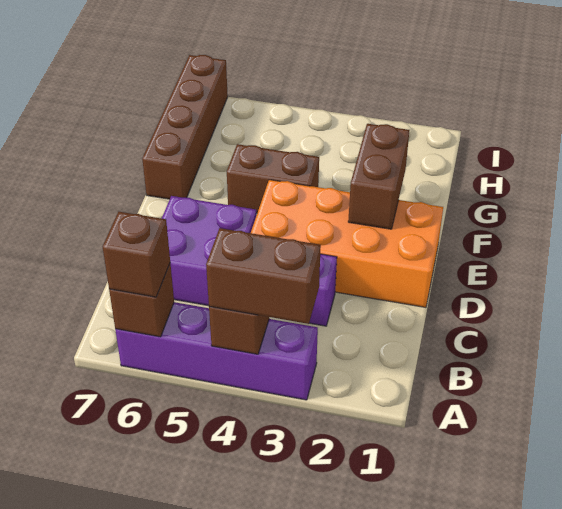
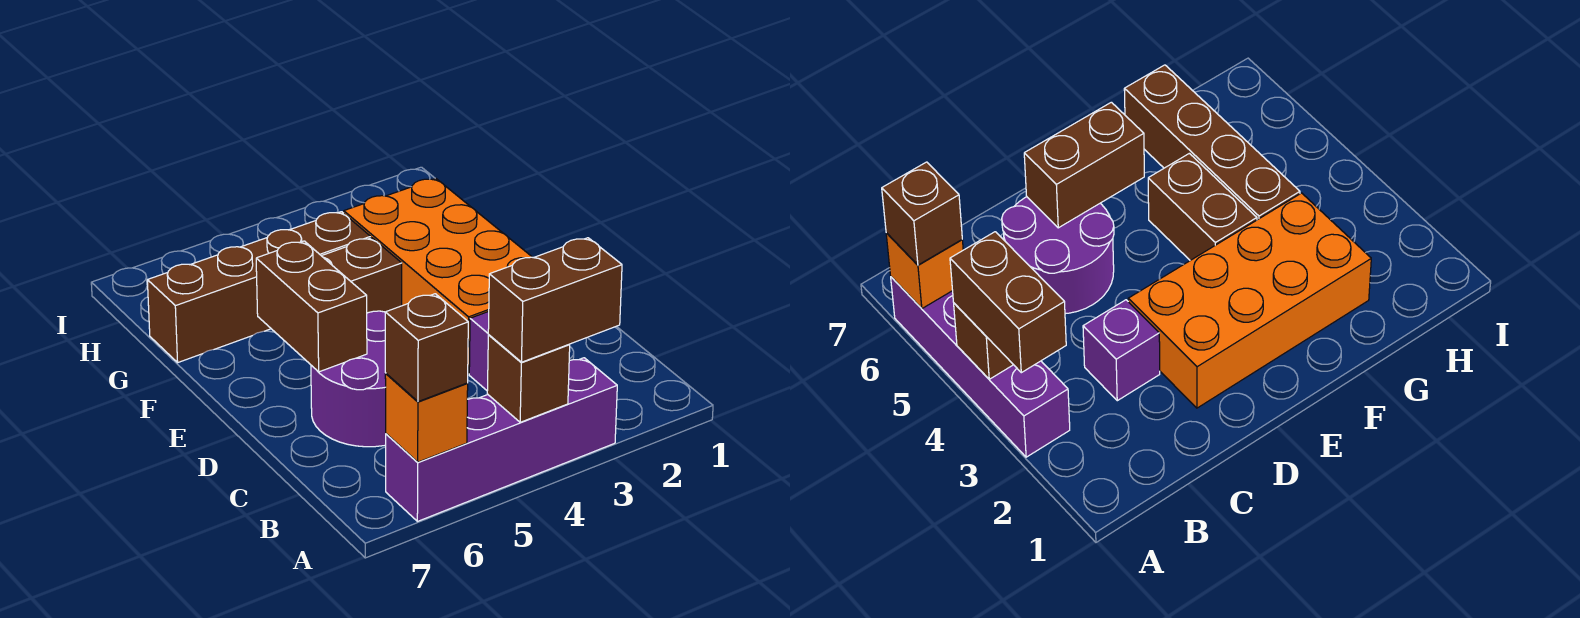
brown brick A6 level 2 -> orange brick A6 level 2
purple brick C5:D6 level 1 -> purple round brick C5:D6 level 1
orange brick D1:E4 level 1 -> orange brick D2:G3 level 1
brown brick E2:F2 level 2 -> brown brick D6:E6 level 2
brown brick F7:I7 level 1 -> brown brick G4:G7 level 1

